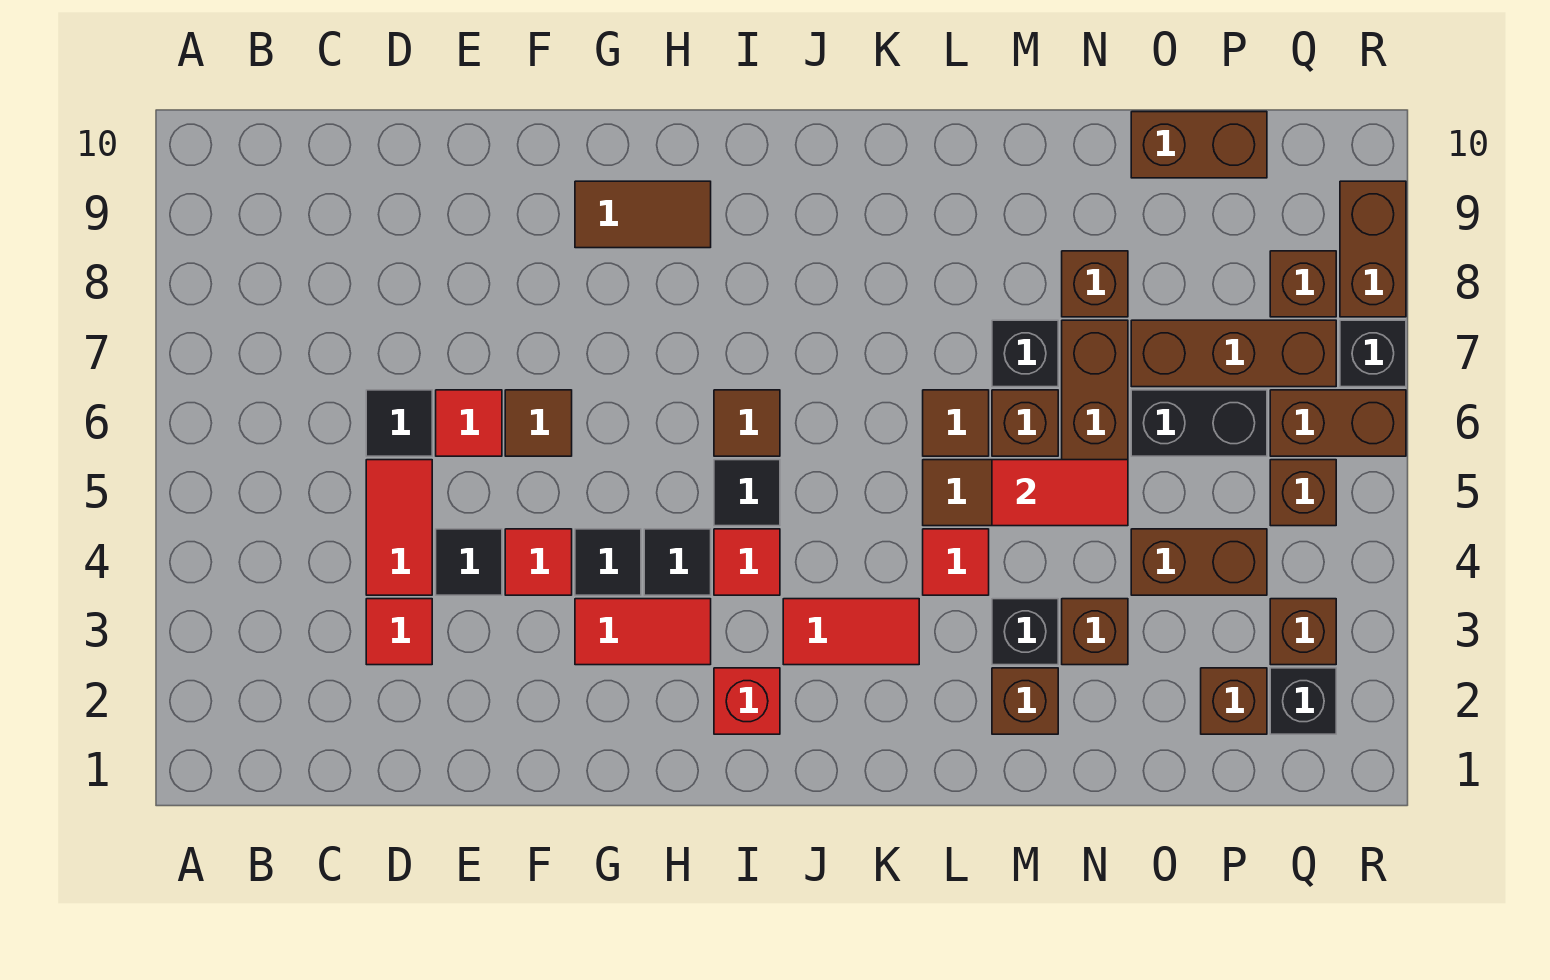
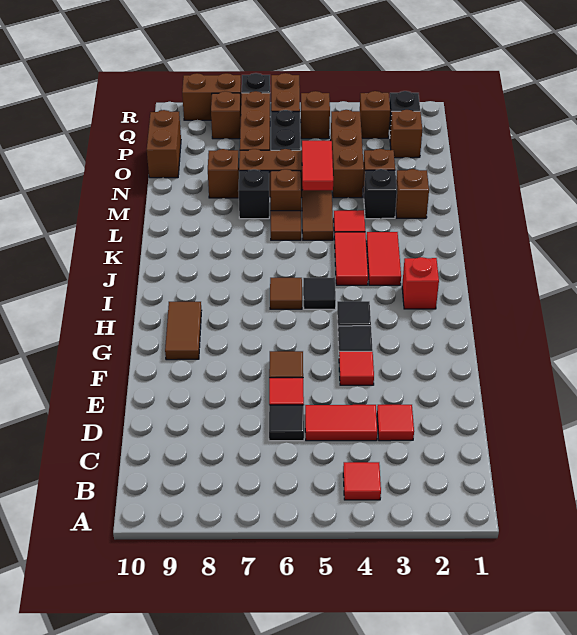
black tile E4 level 1 -> none
red tile G3:H3 level 1 -> red tile J4:K4 level 1
red tile I4 level 1 -> red tile B4 level 1
brown brick O4:P4 level 1 -> brown brick N4:P4 level 1

